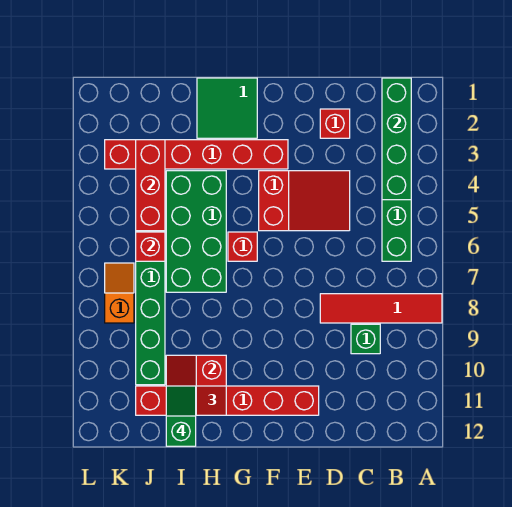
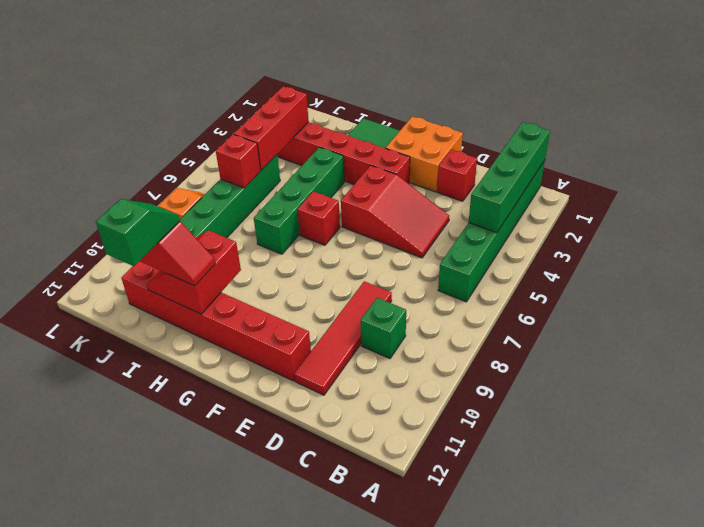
red tile A8:D8 level 1 -> red tile D8:D11 level 1
none -> orange brick E1:F2 level 1
green brick H4:I7 level 1 -> green brick H4:H7 level 1

